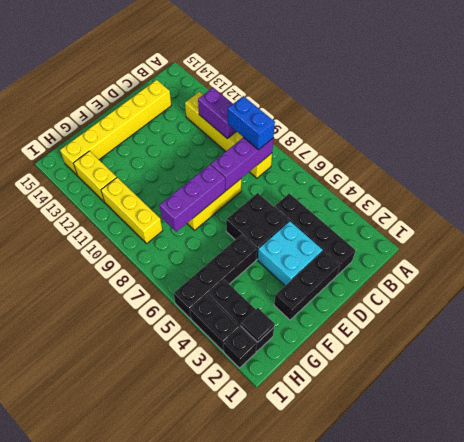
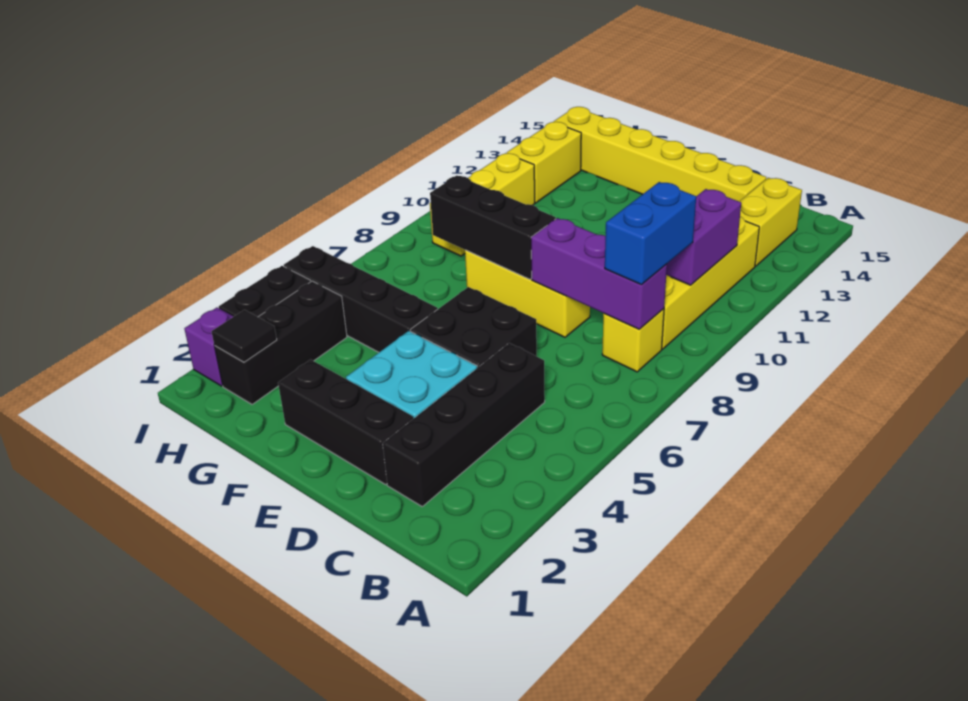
none -> yellow brick B13:B14 level 1
purple brick E8:G8 level 2 -> black brick E8:G8 level 2
black brick I2 level 1 -> purple brick I2 level 1

